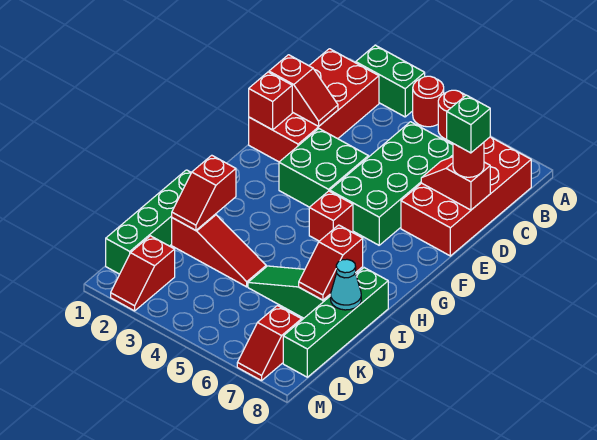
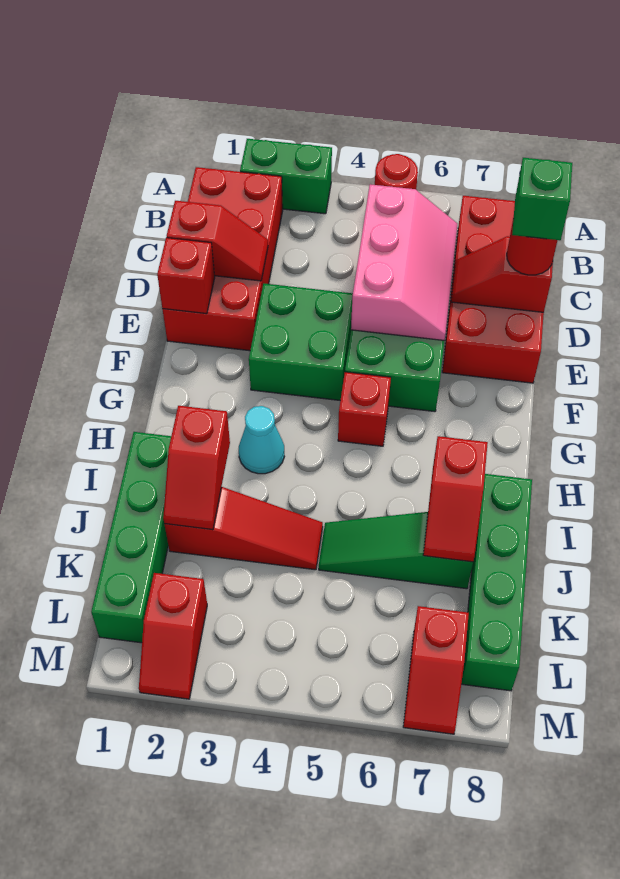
red round brick A4 level 1 -> none
none -> pink slope C5:E6 level 2 top 5
cyan cone J8 level 2 -> cyan cone H3 level 1

